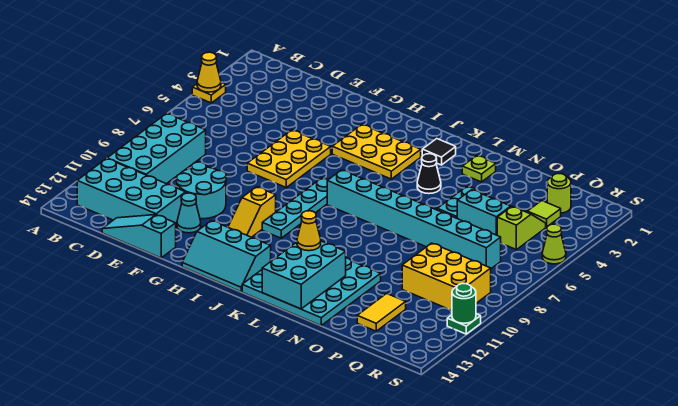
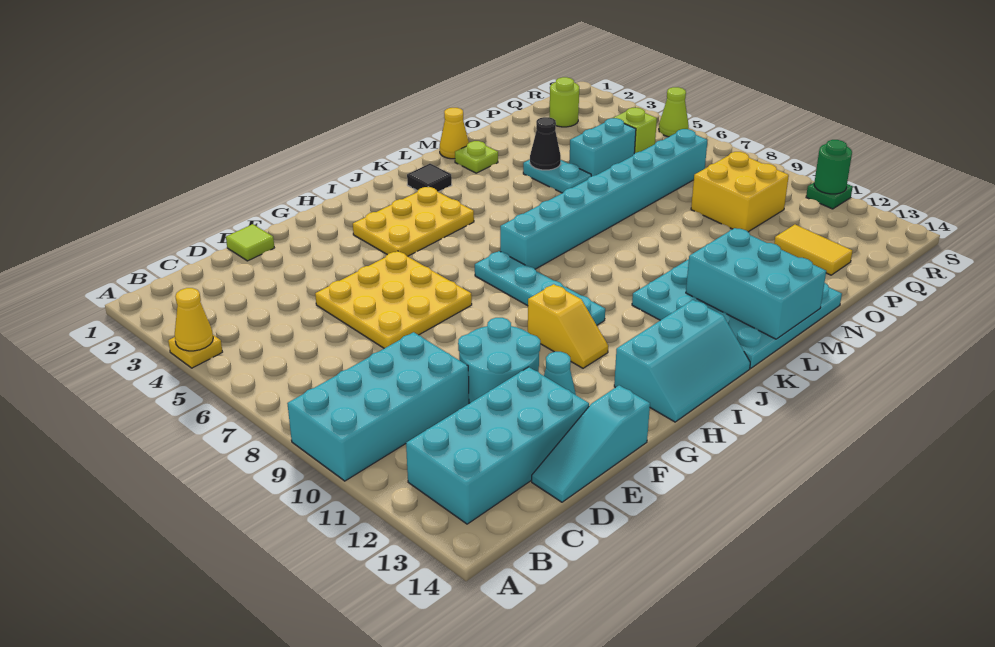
cyan brick B8:C11 level 1 -> cyan brick A9:D10 level 1
yellow plate F5:G7 level 1 -> yellow plate E5:G7 level 1
black cone L4 level 1 -> black cone N4 level 2
yellow cone L12 level 3 -> yellow cone M1 level 1
yellow brick P9:R10 level 1 -> yellow brick P9:Q10 level 1
lime tile Q3 level 1 -> lime tile E1 level 1

